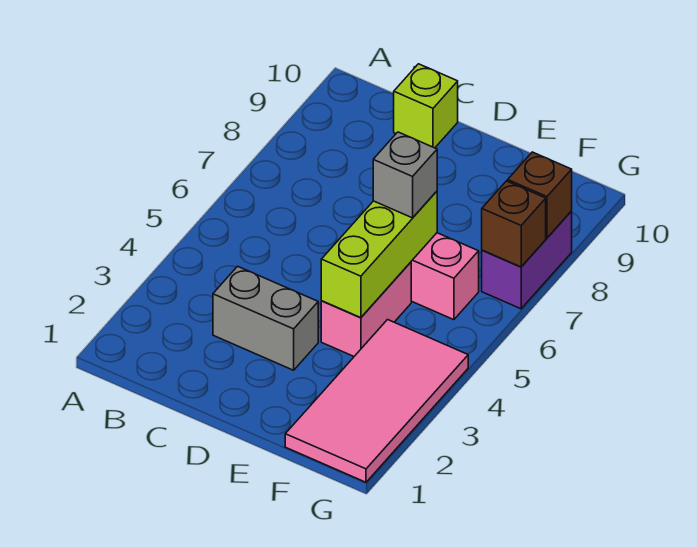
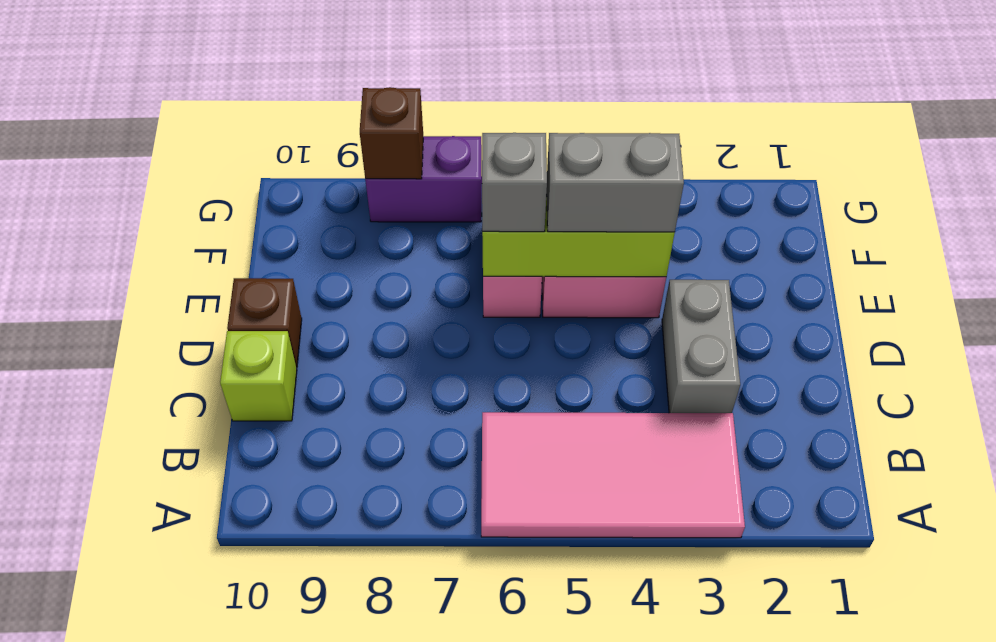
none -> grey brick E4:E5 level 3
pink tile F1:G4 level 1 -> pink tile A3:B6 level 1
brown brick G7 level 2 -> brown brick D10 level 1

